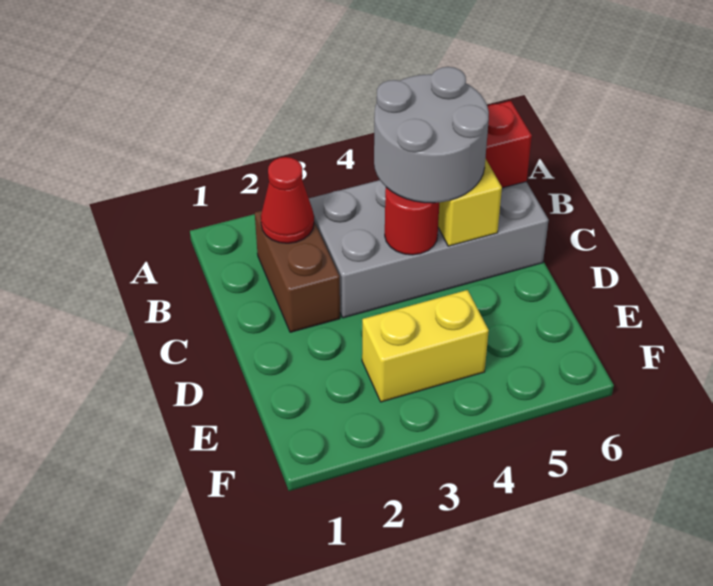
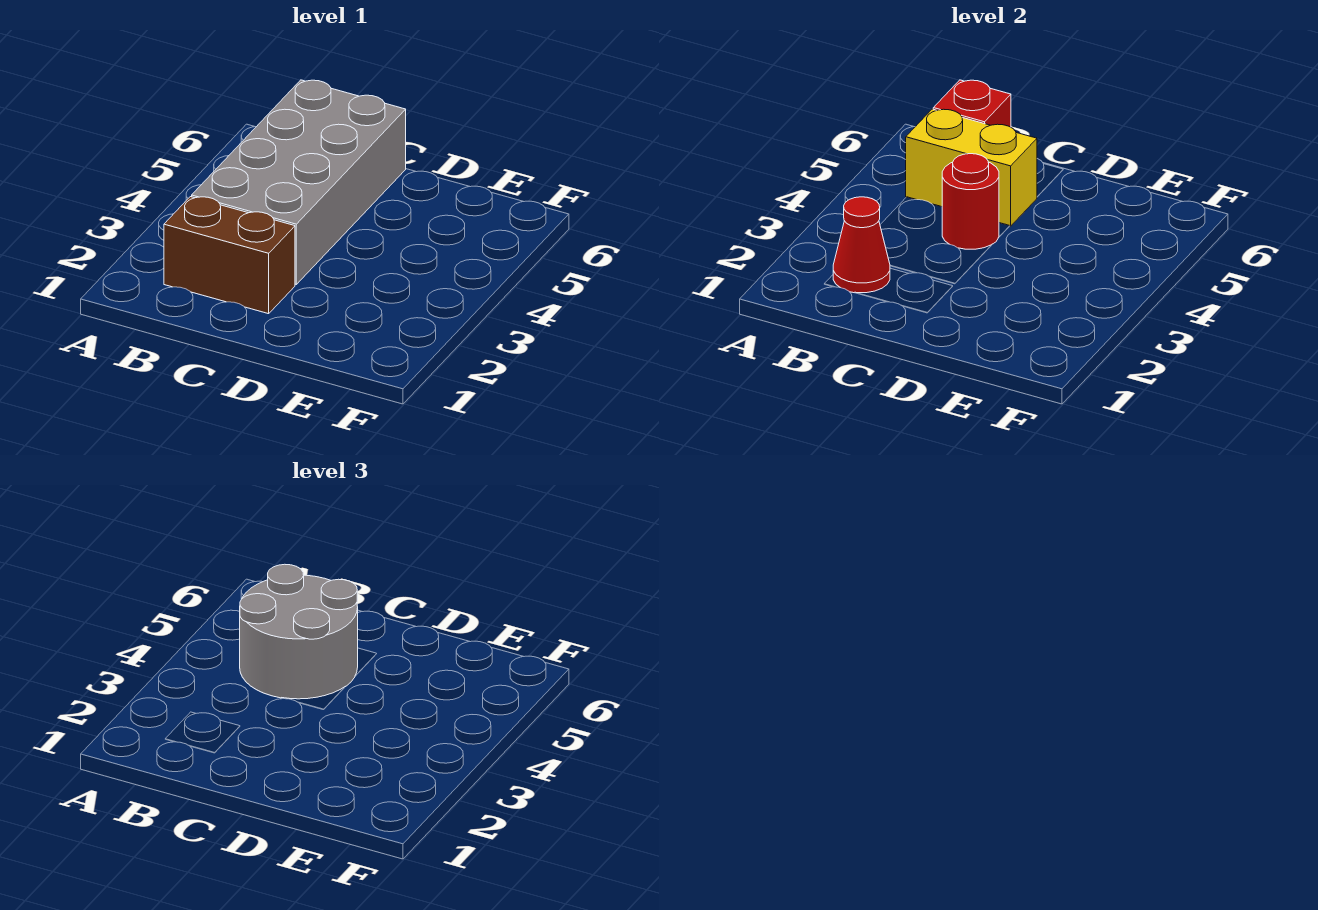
yellow brick E3:E4 level 1 -> none

